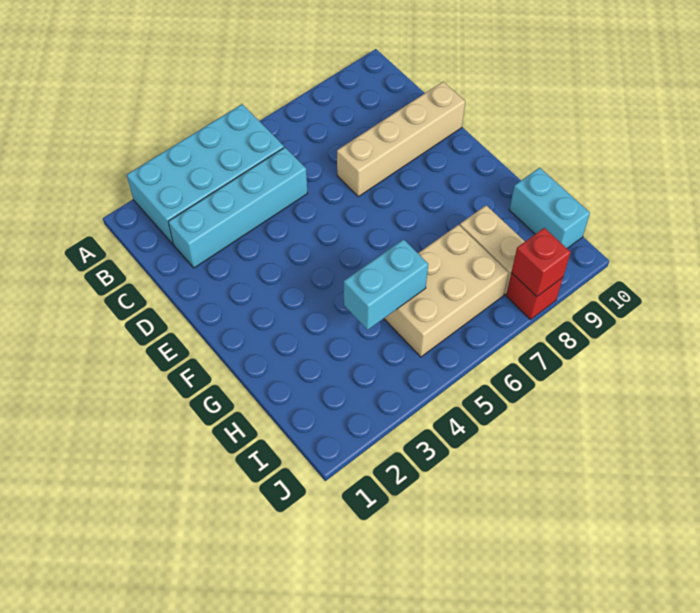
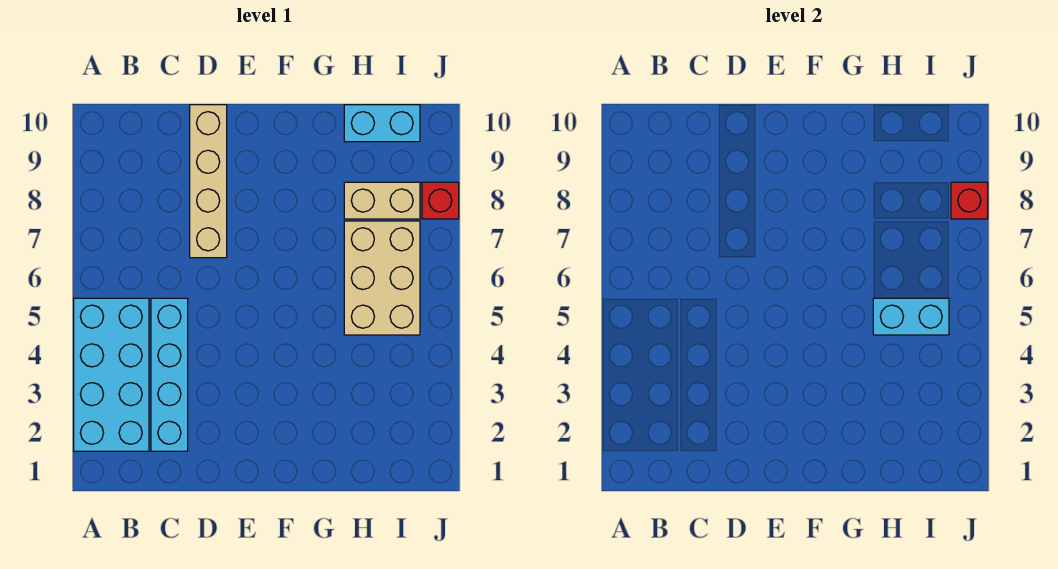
cyan brick H4:H5 level 2 -> cyan brick H5:I5 level 2

